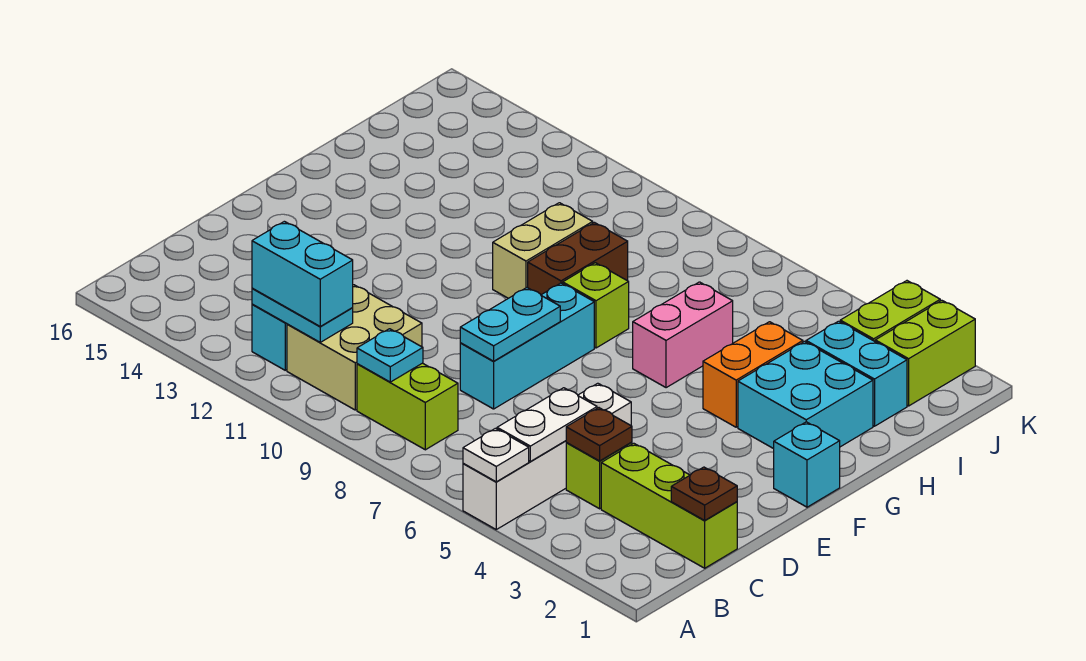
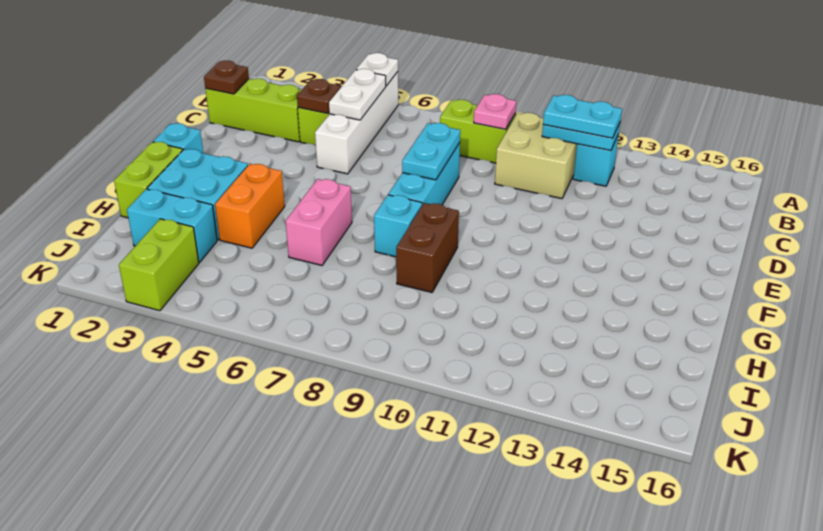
cyan plate B9 level 2 -> pink plate B9 level 2
cyan brick B11:B12 level 3 -> cyan plate B11:B12 level 3
lime brick G8 level 1 -> cyan brick G8 level 1
tan brick G10:H10 level 1 -> none
lime brick J2:K2 level 1 -> lime brick G1:H1 level 1

